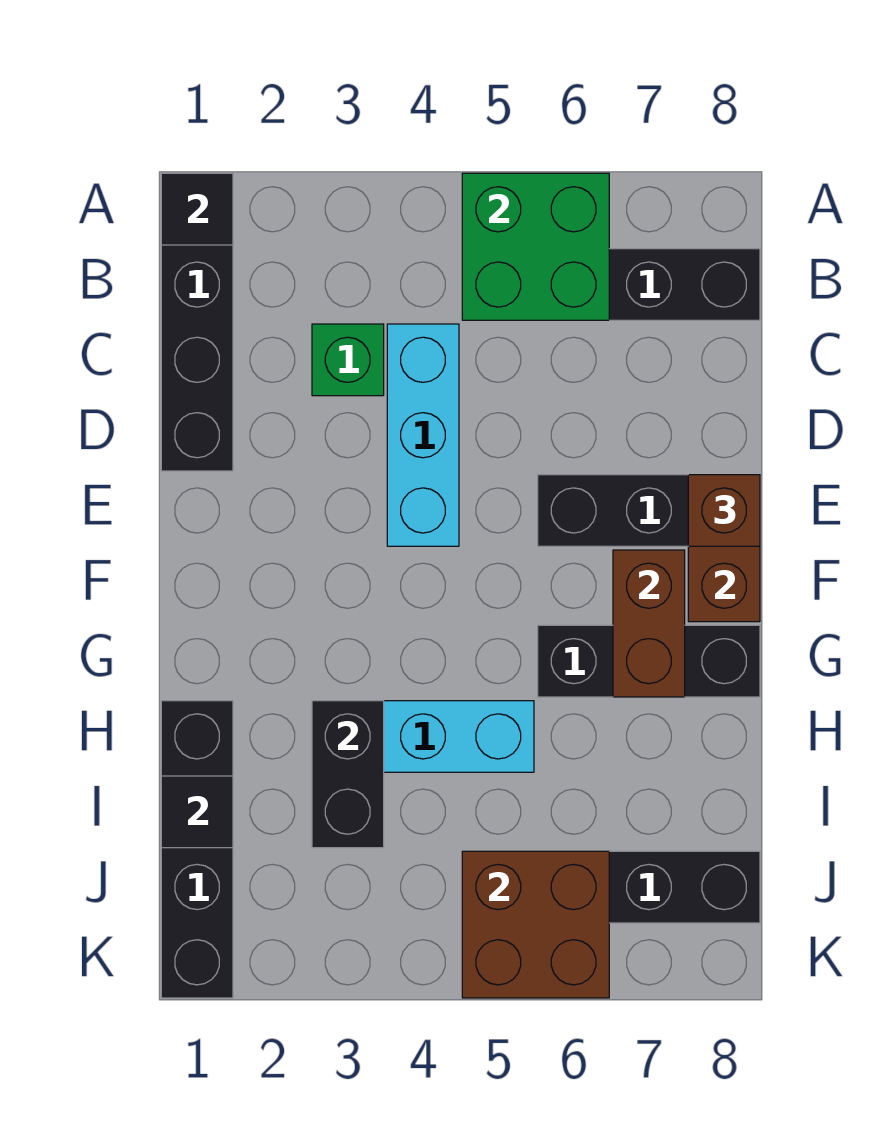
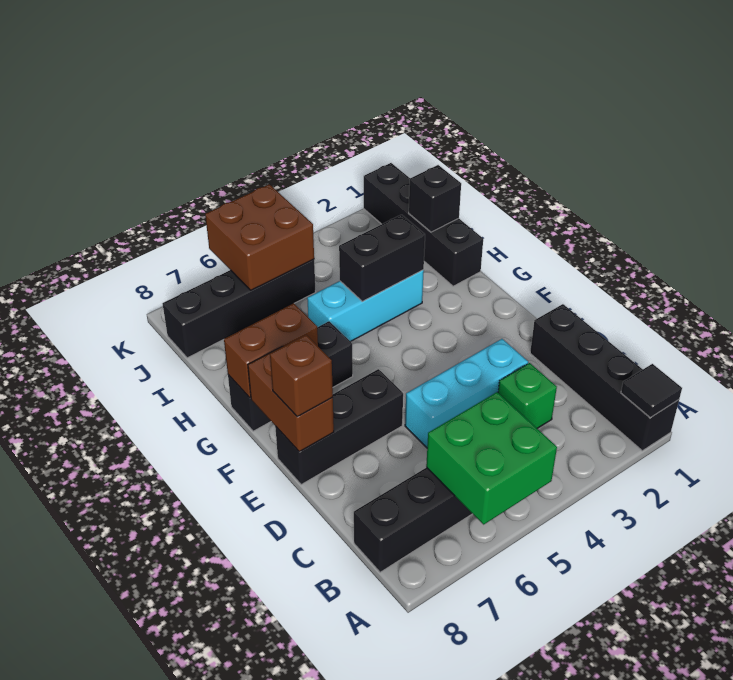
cyan brick C4:E4 level 1 -> cyan brick D3:D5 level 1
brown brick F7:G7 level 2 -> brown brick G7:G8 level 2
black brick H3:I3 level 2 -> black brick H3:H4 level 2
black tile I1 level 2 -> black brick I1 level 2

